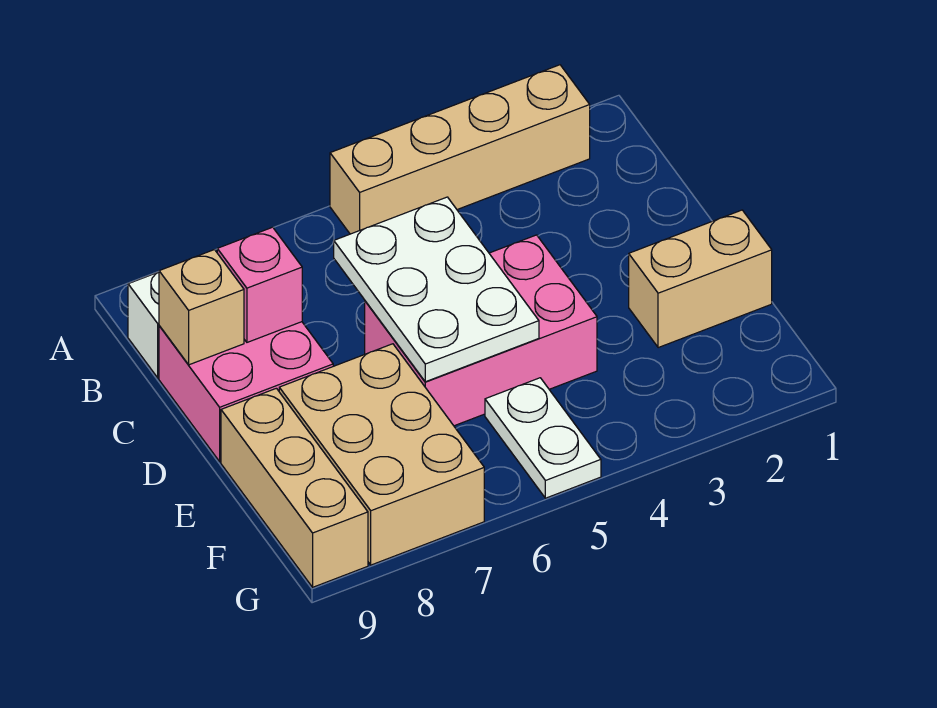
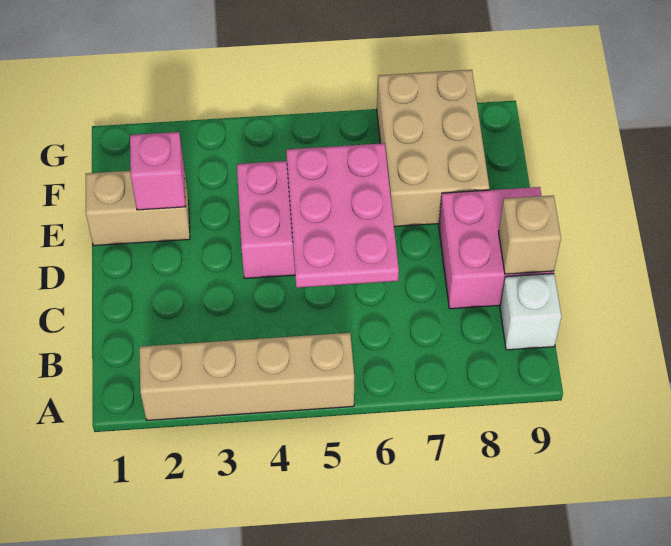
white plate C5:E6 level 2 -> pink plate C5:E6 level 2
pink brick C8 level 2 -> pink brick E2 level 2
tan brick E9:G9 level 1 -> none
white plate F5:G5 level 1 -> none

